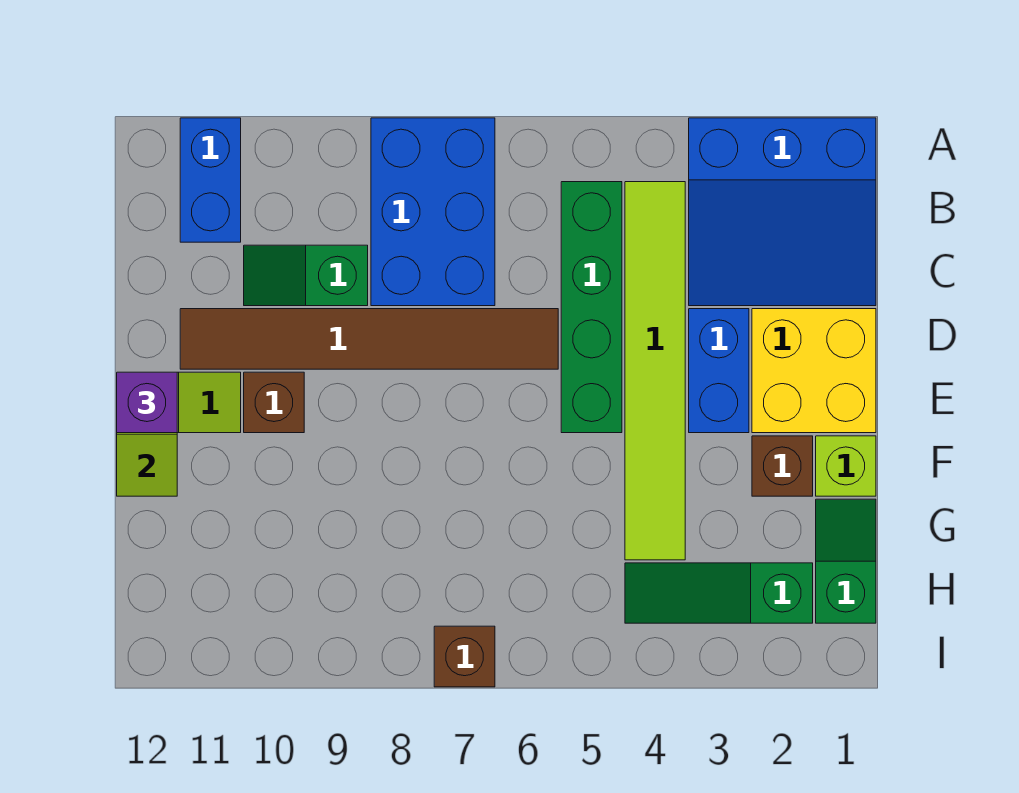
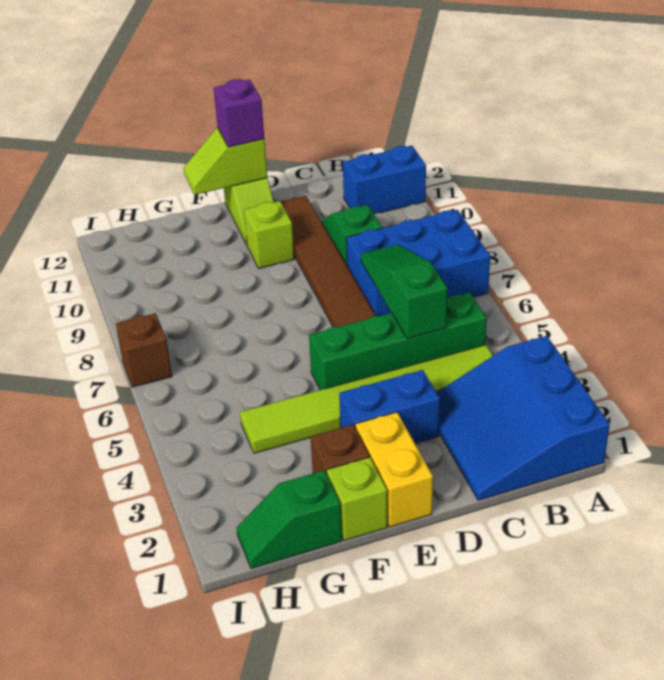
yellow brick D1:E2 level 1 -> yellow brick E1:E2 level 1
brown brick E10 level 1 -> lime brick E10 level 1
green slope G1:H1 level 1 top H -> green slope G1:H1 level 1 top G
green slope H2:H4 level 1 top 2 -> green slope C5:C7 level 2 top 5

